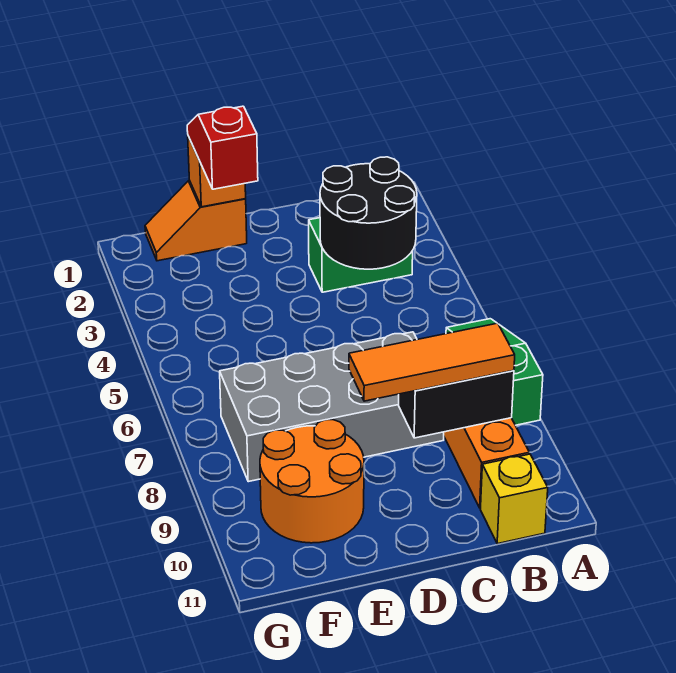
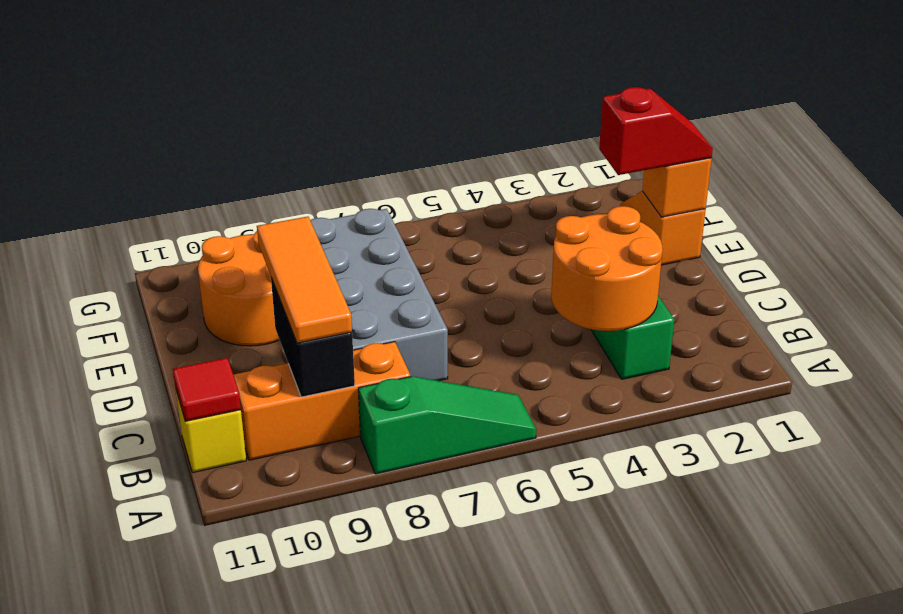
black round brick B3:C4 level 2 -> orange round brick B3:C4 level 2
none -> red tile B11 level 2

